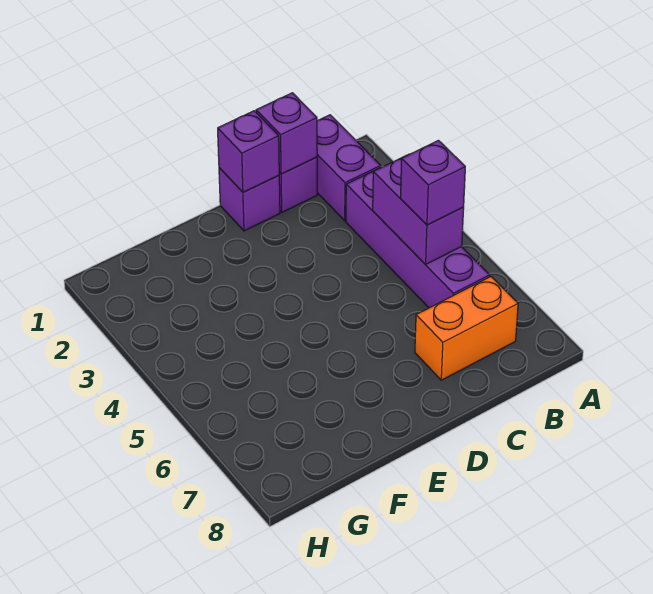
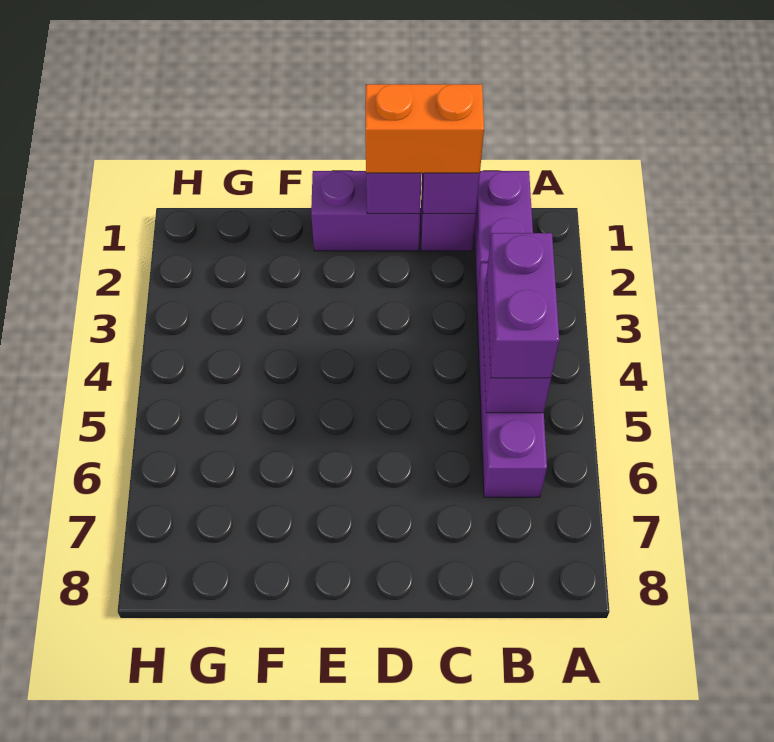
purple brick B5 level 3 -> purple brick B4:B5 level 3
orange brick B7:C7 level 1 -> orange brick C1:D1 level 3
purple brick D1 level 1 -> purple brick D1:E1 level 1

